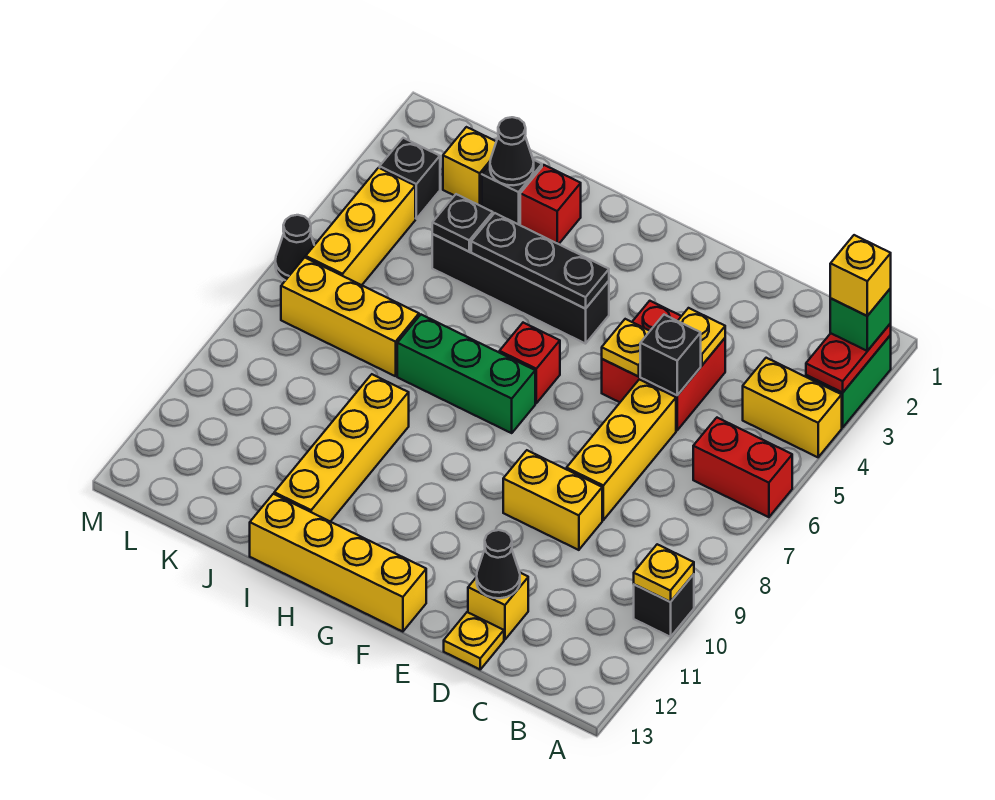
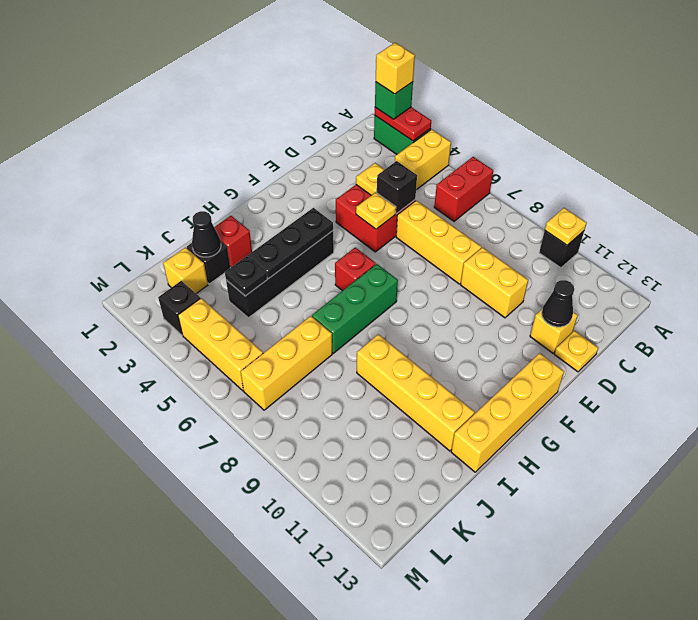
yellow brick D9:E9 level 1 -> yellow brick D9:D10 level 1
black cone M6 level 1 -> none

